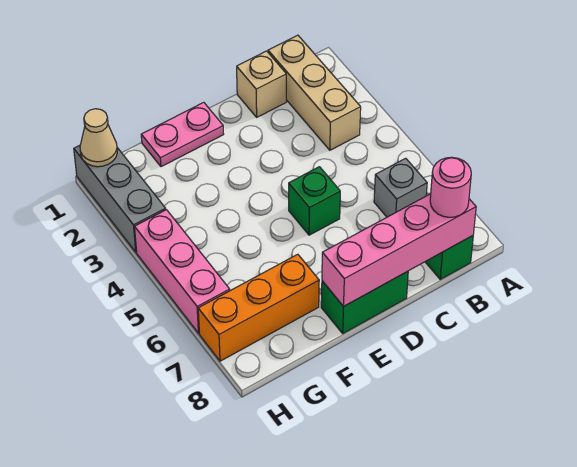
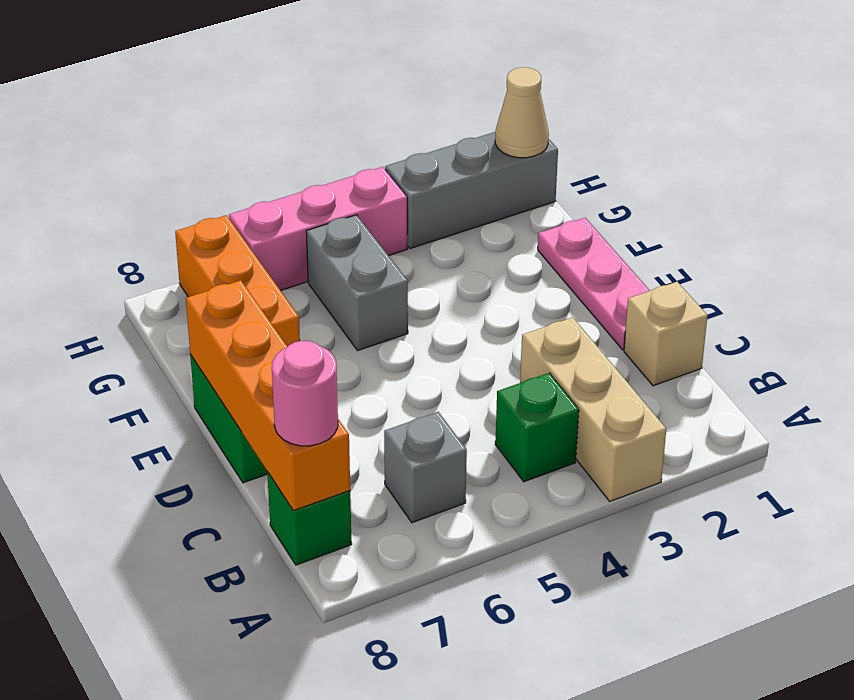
tan brick B1:B3 level 1 -> tan brick A3:C3 level 1
pink brick B8:E8 level 2 -> orange brick B8:E8 level 2
green brick D5 level 1 -> green brick B4 level 1
pink plate E1:F1 level 1 -> pink plate D1:F1 level 1
none -> grey brick F5:G5 level 1

